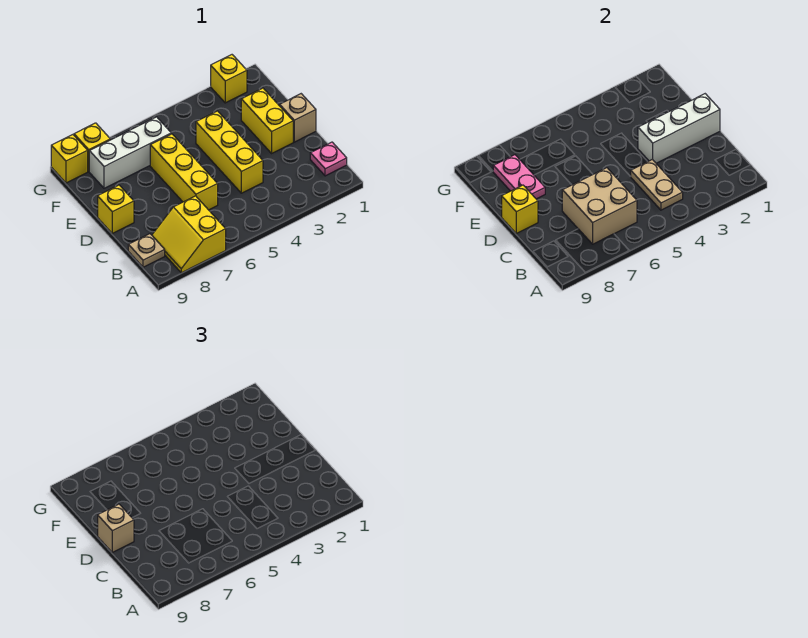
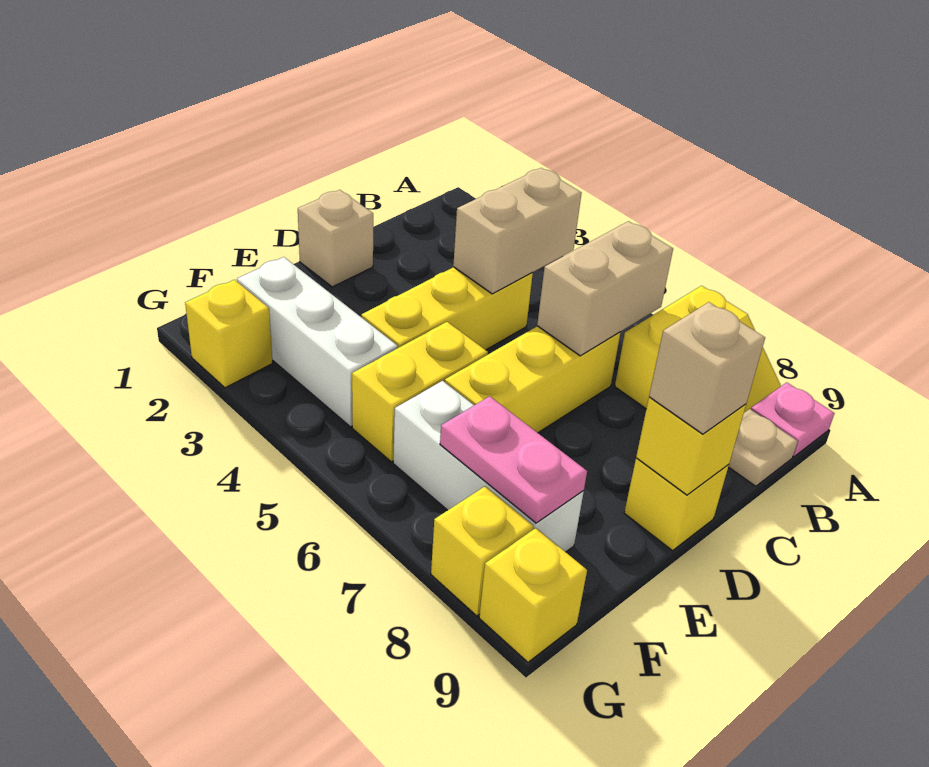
pink plate B1 level 1 -> pink plate A9 level 1
tan plate B4:C4 level 2 -> tan brick B4:C4 level 2
tan brick B6:C7 level 2 -> tan brick B6:C6 level 2
white brick D1:D3 level 2 -> white brick F2:F4 level 1
yellow brick D2:E2 level 1 -> yellow brick E5:F5 level 1
pink plate E8:F8 level 2 -> pink plate F7:F8 level 2

